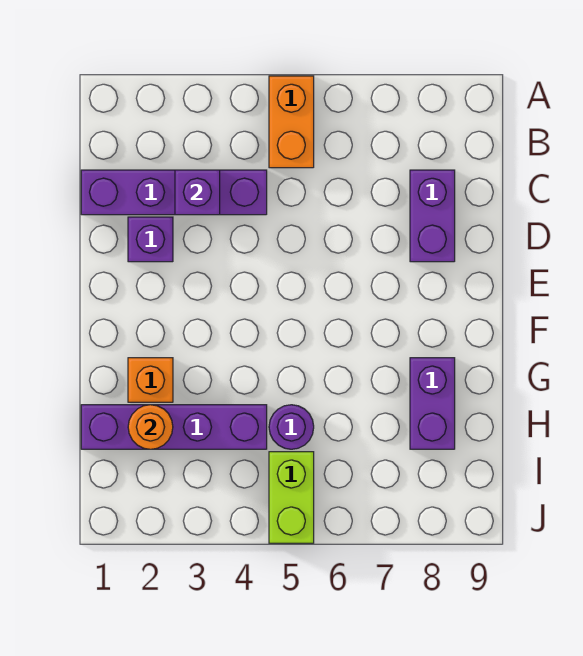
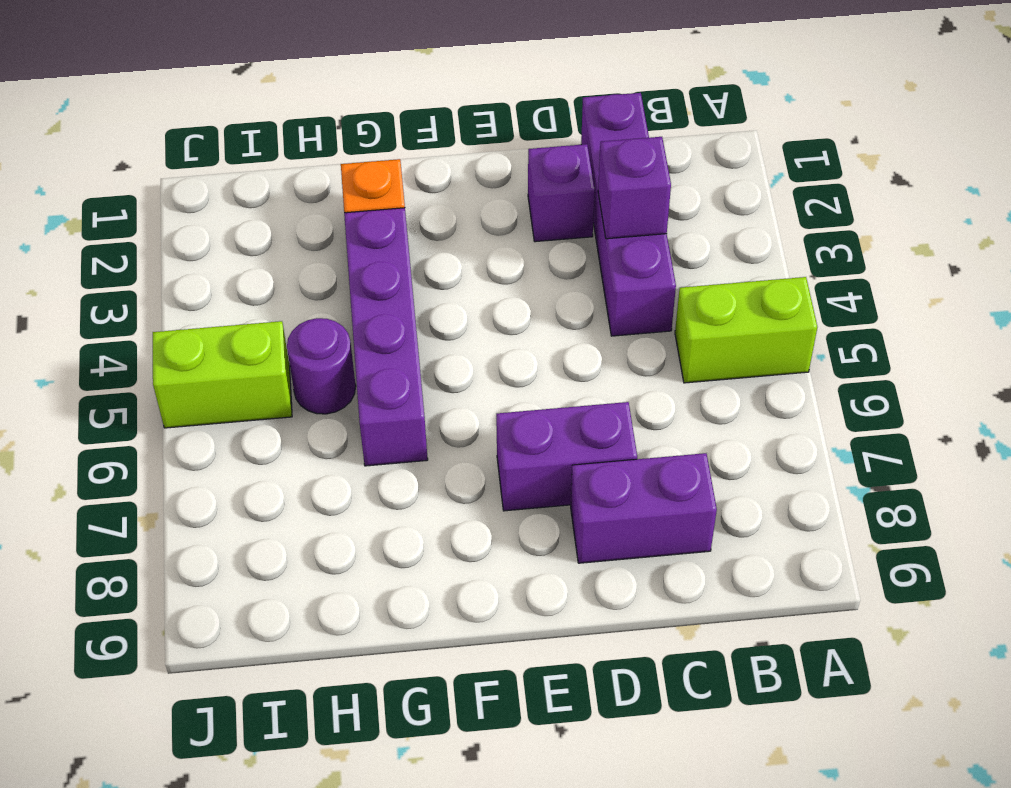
orange brick A5:B5 level 1 -> lime brick A5:B5 level 1
purple brick G8:H8 level 1 -> purple brick D7:E7 level 1
purple brick H1:H4 level 1 -> purple brick G3:G6 level 1
orange round brick H2 level 2 -> none

